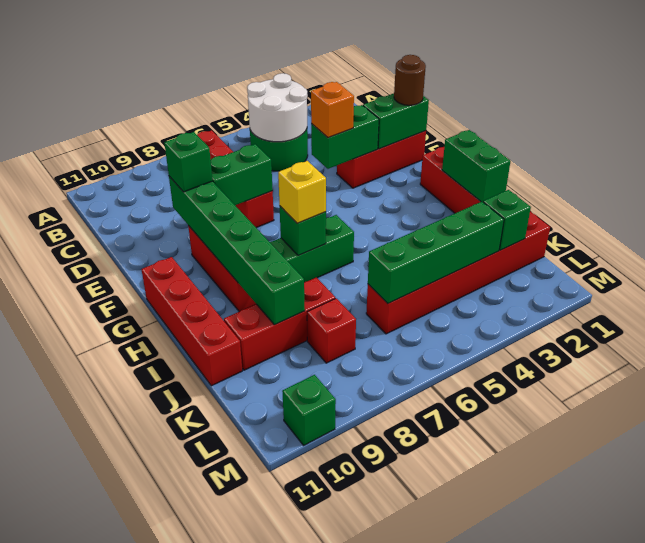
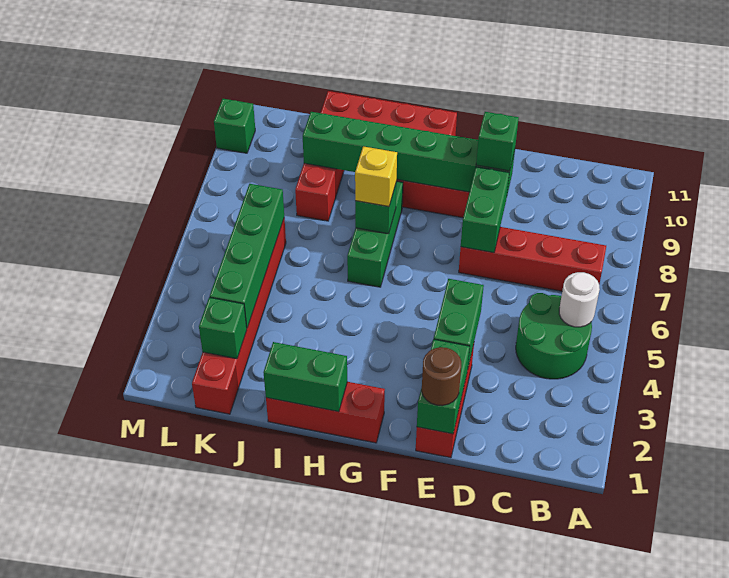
white round brick B4:C5 level 2 -> white round brick B5 level 2
orange brick E4 level 3 -> none
red brick K8 level 1 -> none

